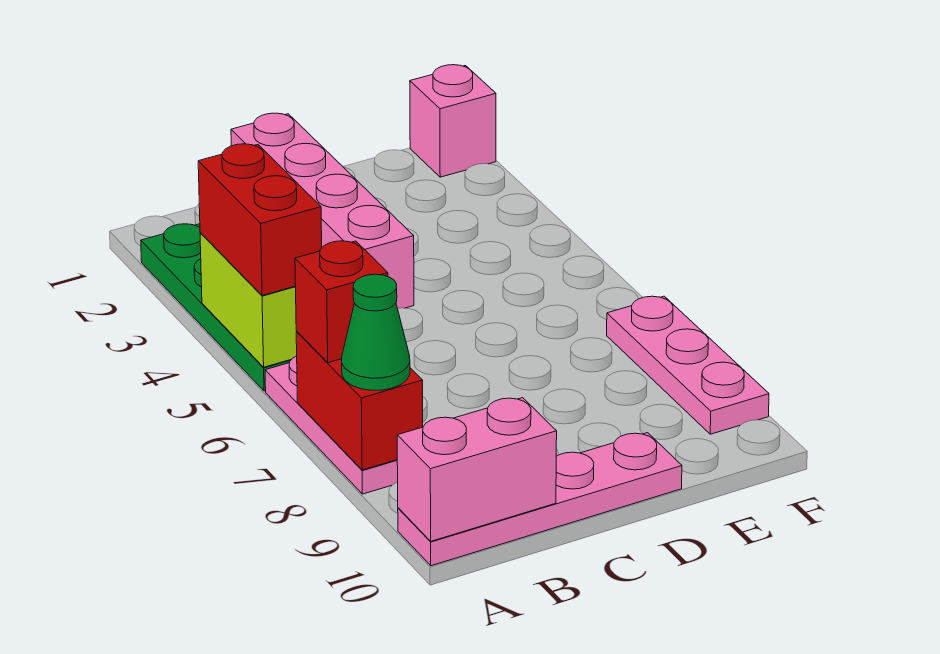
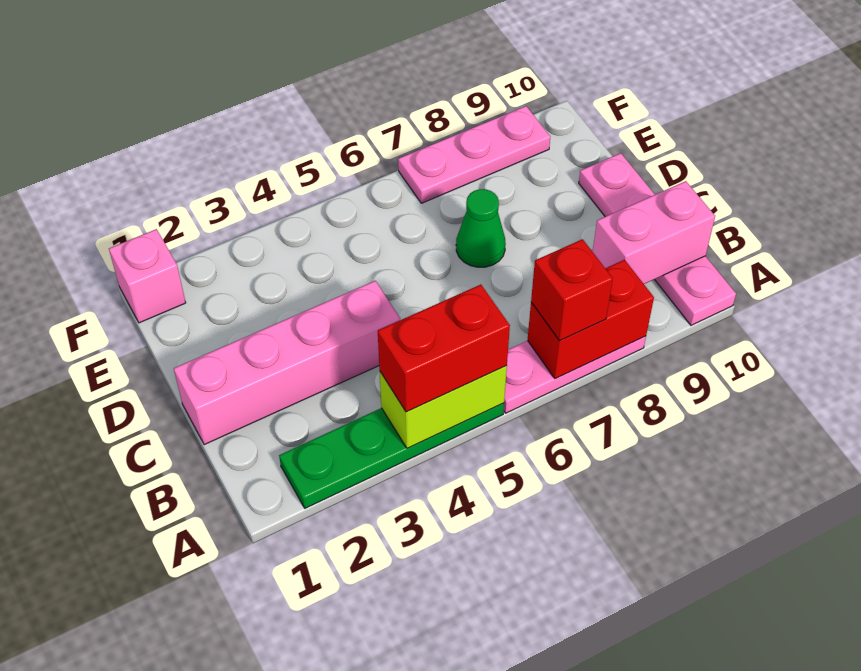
green cone A8 level 3 -> green cone D7 level 1
pink brick A10:B10 level 2 -> pink brick B9:B10 level 2

